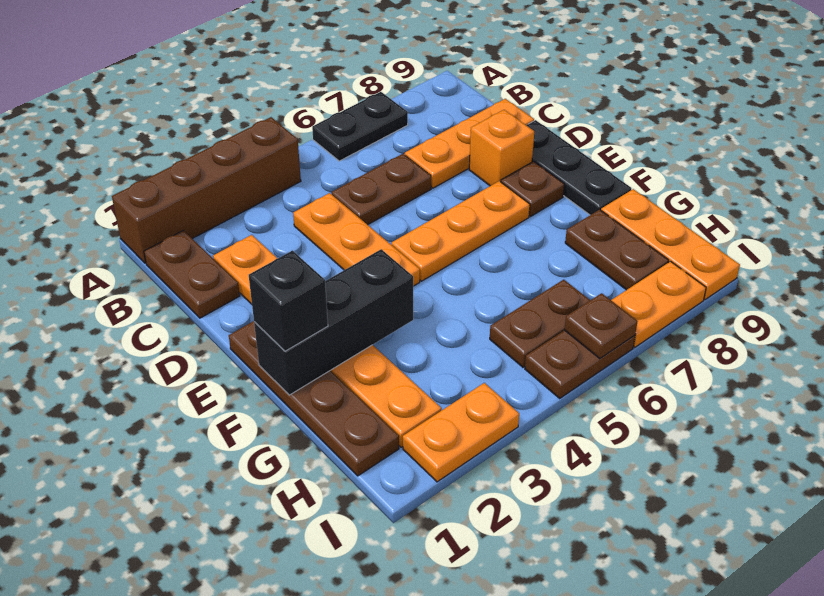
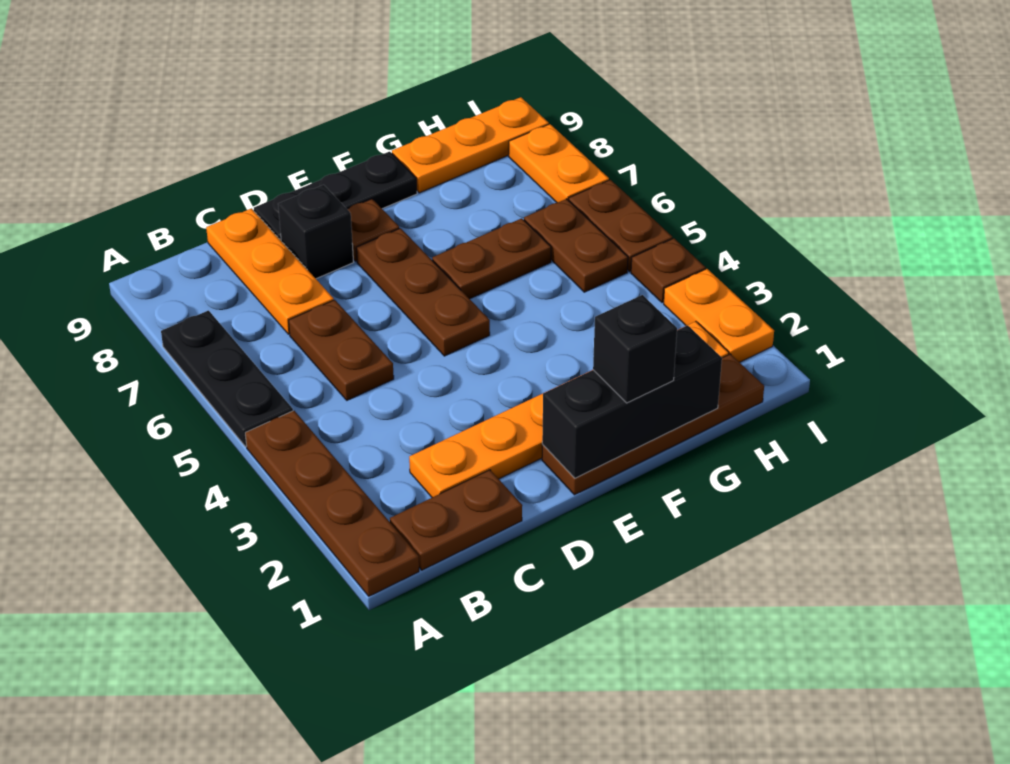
brown brick A1:A4 level 1 -> brown plate A1:A4 level 1
black plate A6:A7 level 1 -> black plate A5:A7 level 1
orange plate C4:E4 level 1 -> none
orange brick D8 level 1 -> black brick D8 level 1
orange plate E5:E7 level 1 -> brown plate E5:E7 level 1
black brick F1:F3 level 2 -> black brick E1:G1 level 2
brown plate G8:H8 level 1 -> brown plate F6:G6 level 1
brown plate I6 level 2 -> brown plate I4 level 1

